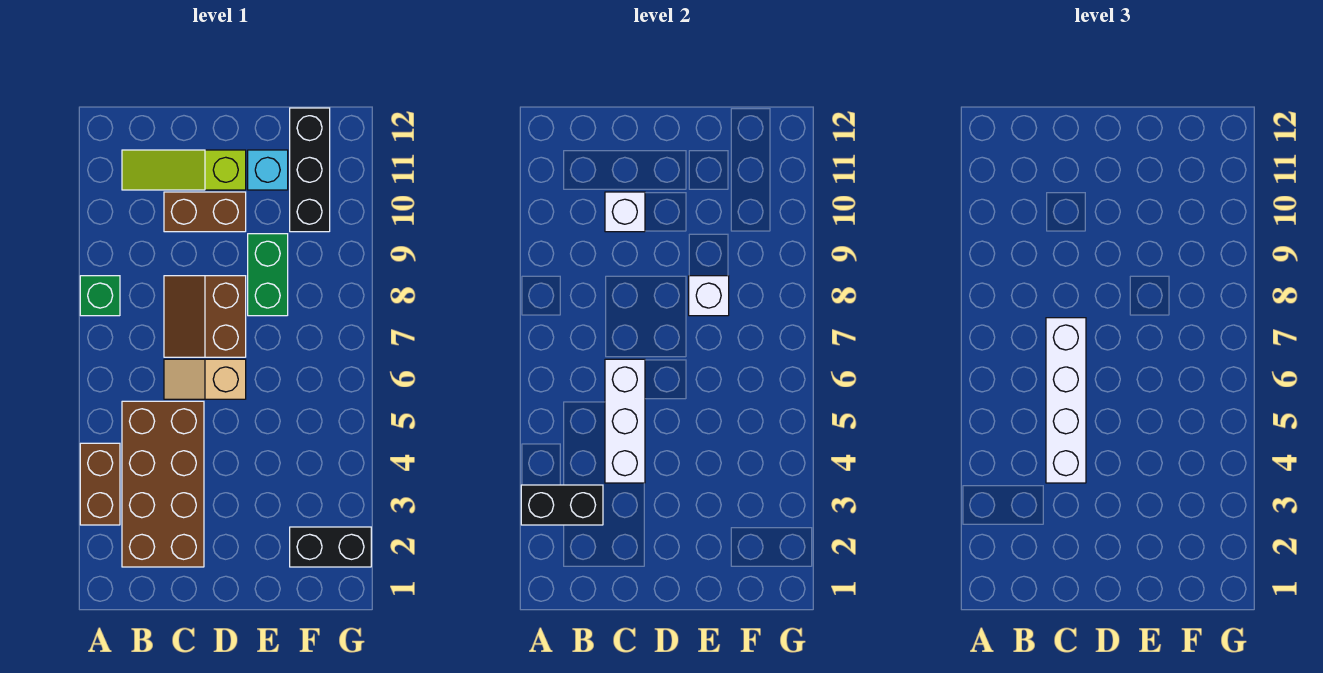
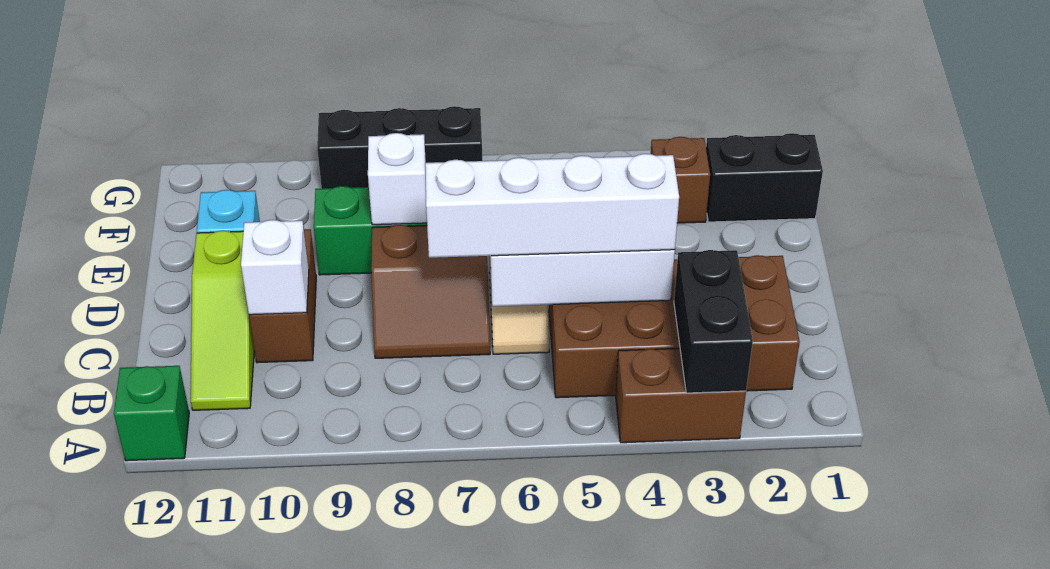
green brick A8 level 1 -> green brick A12 level 1
black brick F2:G2 level 1 -> black brick F1:F2 level 1
none -> brown brick F3 level 1
black brick F10:F12 level 1 -> black brick G7:G9 level 1

